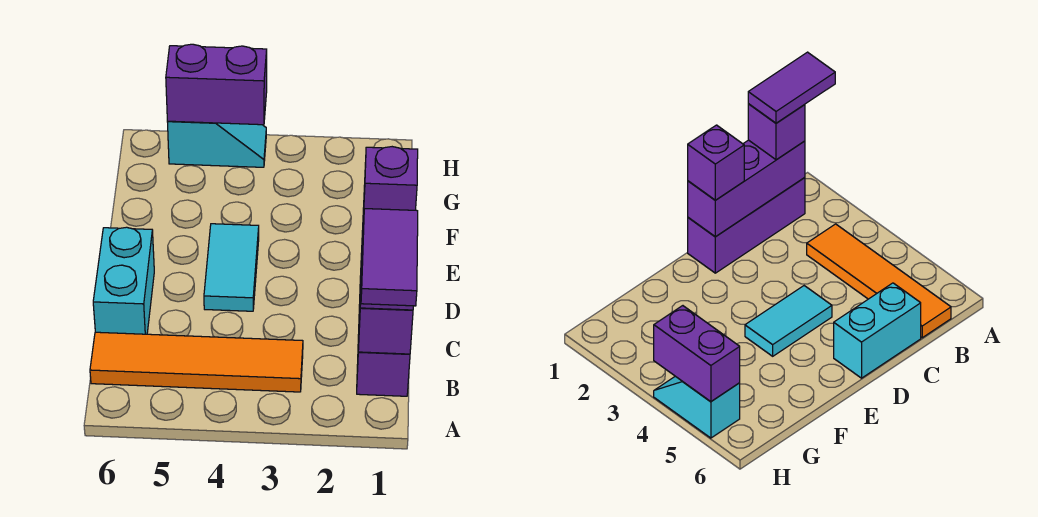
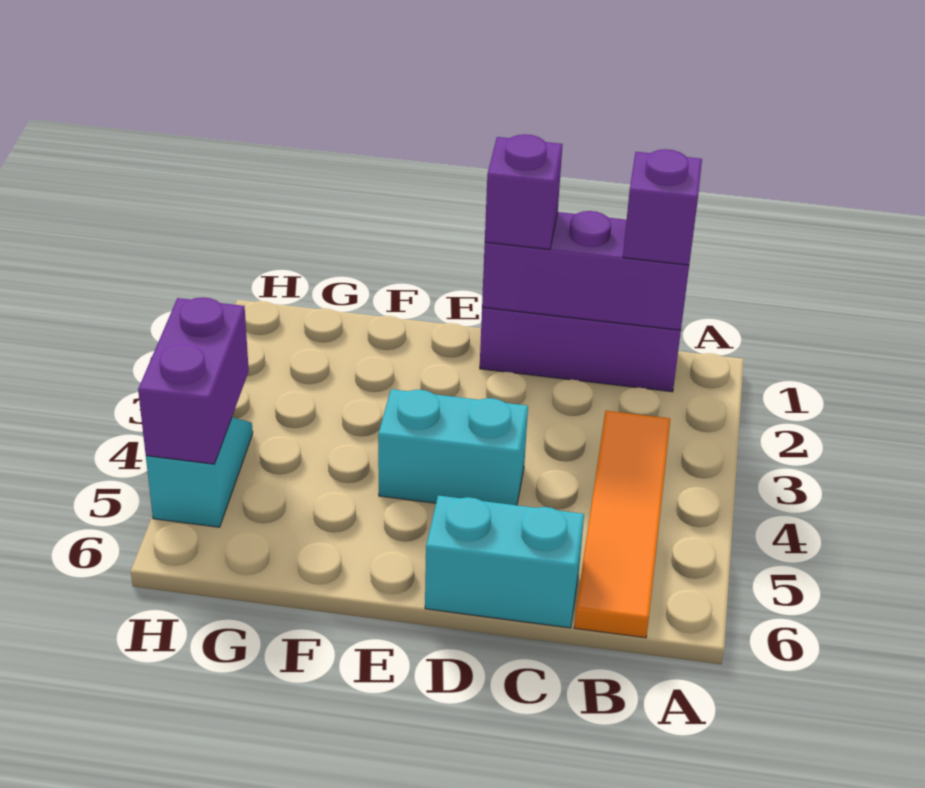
purple tile A1:B1 level 4 -> none
cyan tile D4:E4 level 1 -> cyan brick D4:E4 level 1

